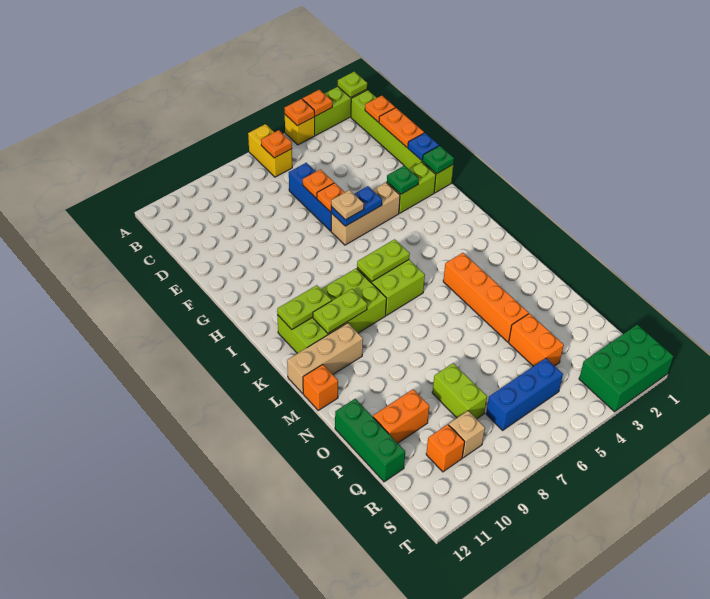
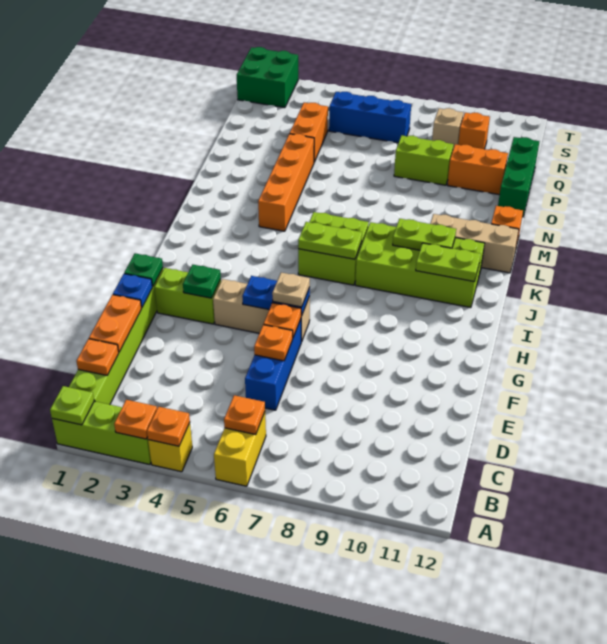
lime brick P8:Q8 level 1 -> lime brick P8:P9 level 1
green brick S1:T3 level 1 -> green brick S1:T2 level 1

